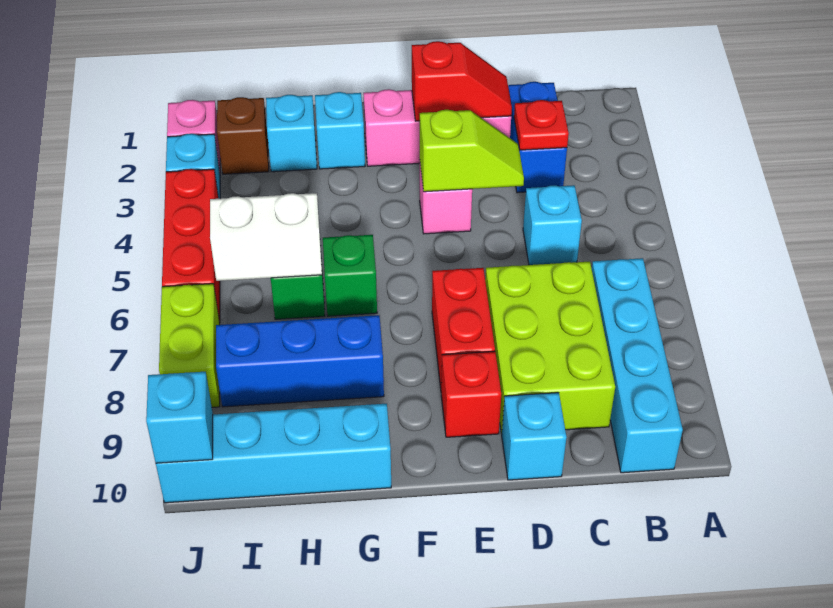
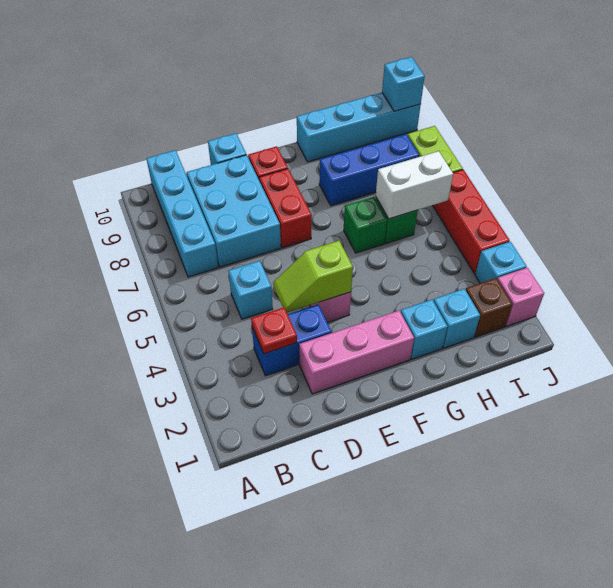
blue brick C2:C3 level 1 -> blue brick C3:D3 level 1
lime brick C7:D9 level 1 -> cyan brick C7:D9 level 1
red slope D2:E2 level 2 top E -> none

